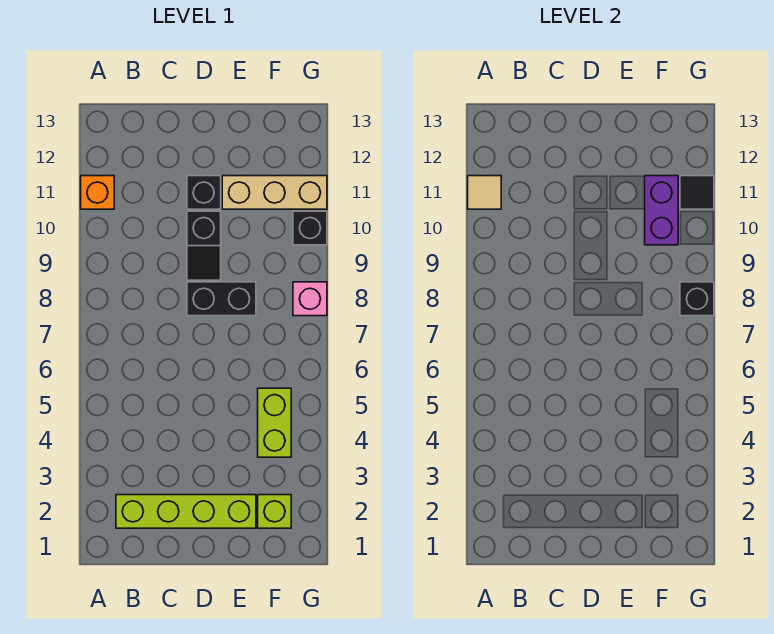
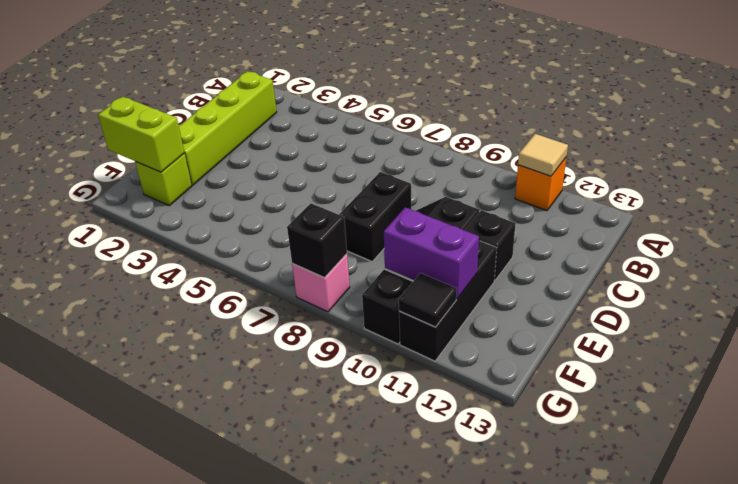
tan brick E11:G11 level 1 -> black brick E11:G11 level 1
lime brick F4:F5 level 1 -> lime brick F1:F2 level 2

